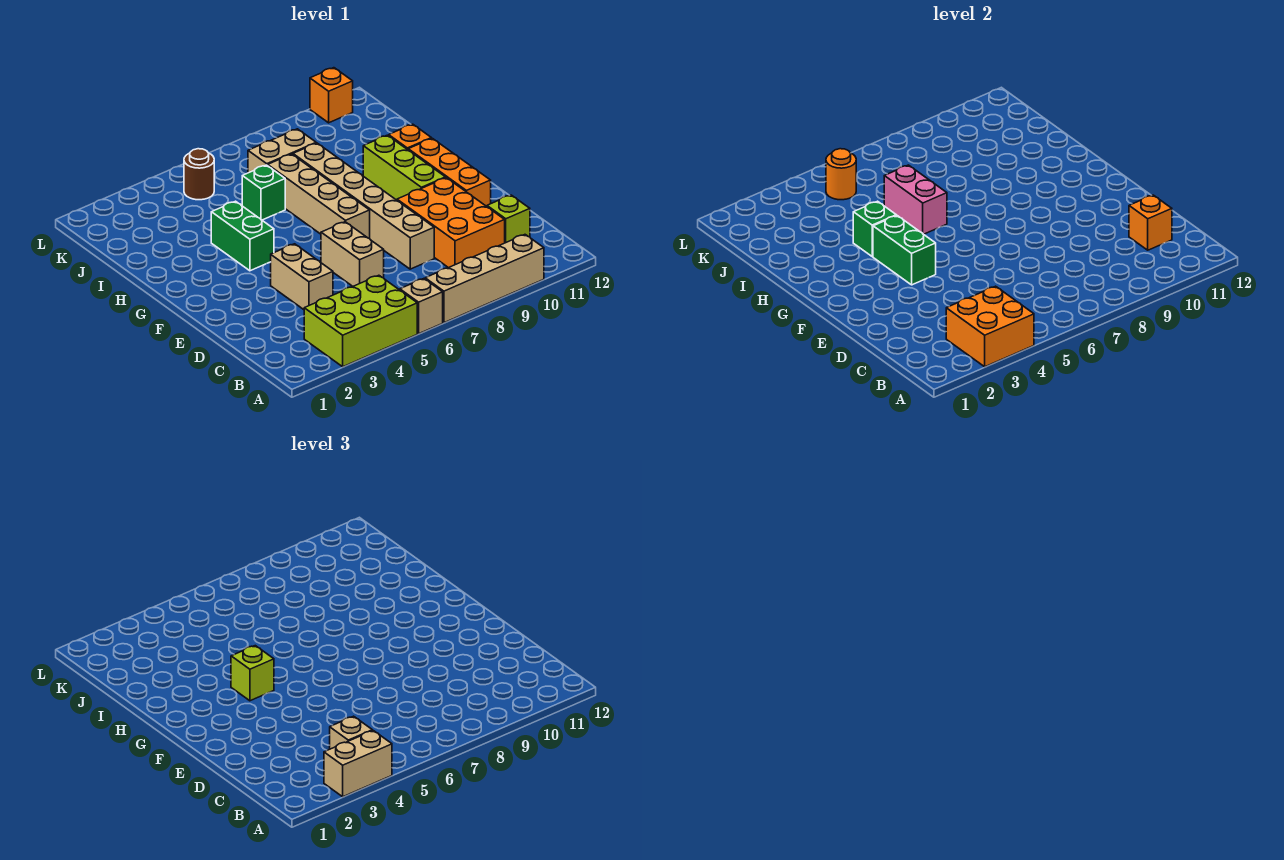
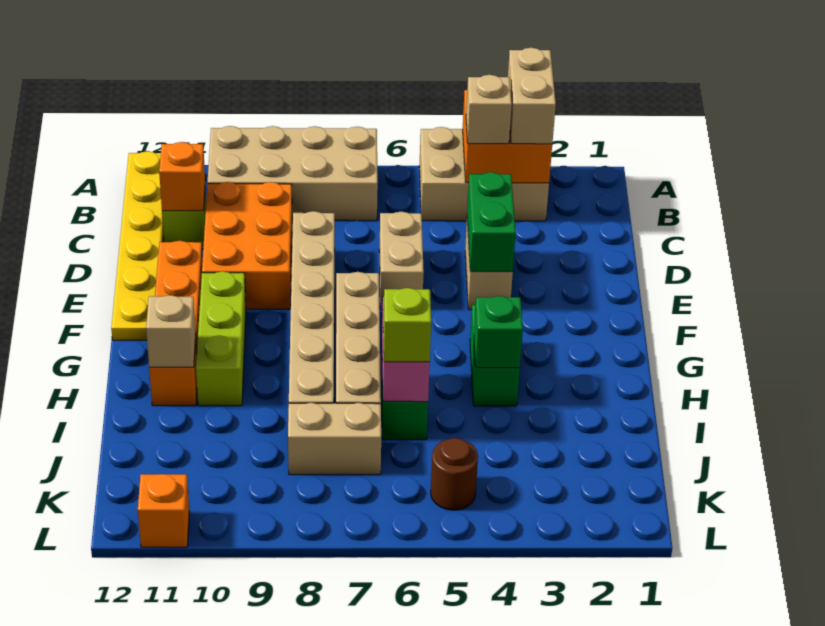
lime brick A3:B5 level 1 -> tan brick A3:B5 level 1
tan brick A3:A4 level 3 -> tan brick A3:B3 level 3
tan brick A6 level 1 -> tan brick H11 level 2
tan brick A7:A10 level 1 -> tan brick A7:B10 level 1
none -> yellow plate A12:F12 level 1
green brick F4:G4 level 2 -> green brick D4:E4 level 2
lime brick G4 level 3 -> lime brick I6 level 3
orange round brick K5 level 2 -> none

